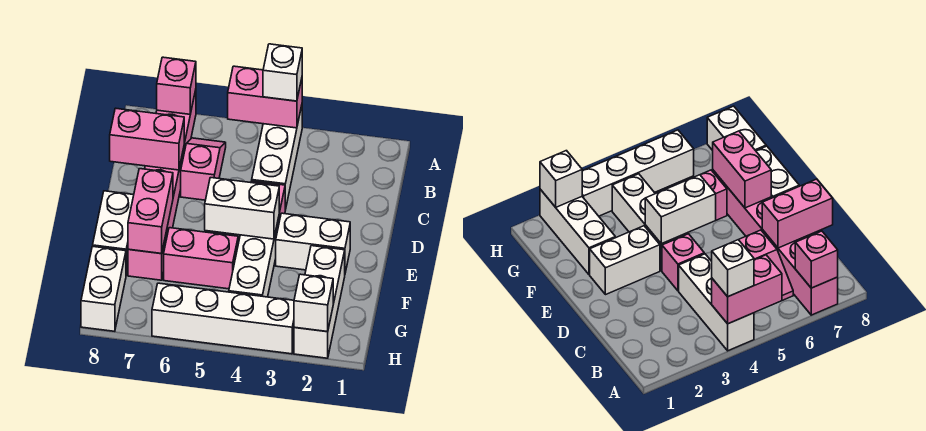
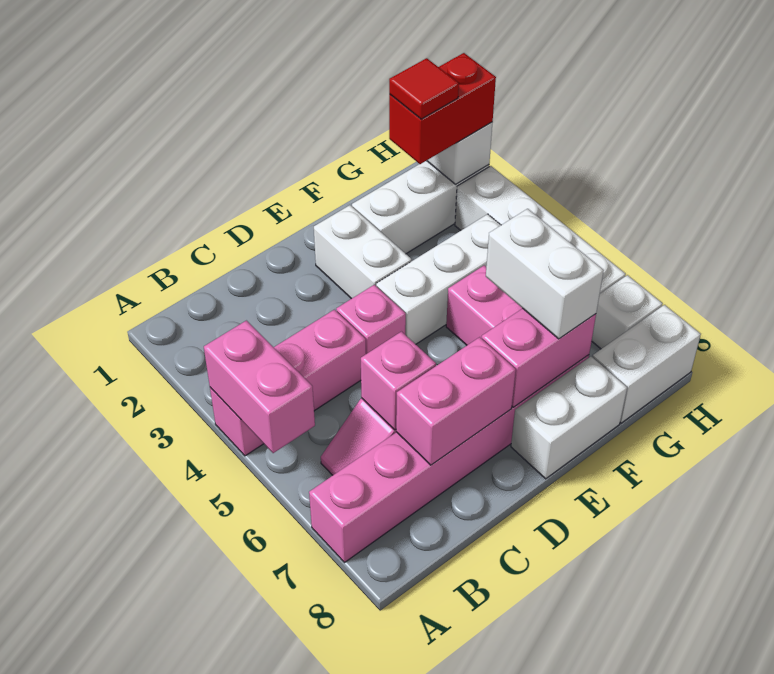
white brick A4:C4 level 1 -> pink brick A4:C4 level 1
white brick A4 level 3 -> white brick H7 level 1
pink brick A7 level 2 -> pink brick C6 level 2
pink brick C7:C8 level 2 -> pink brick C7:D7 level 2
white brick E4:E5 level 2 -> white brick F6:F7 level 3
none -> red brick G2:H2 level 3
none -> red tile G2 level 4

